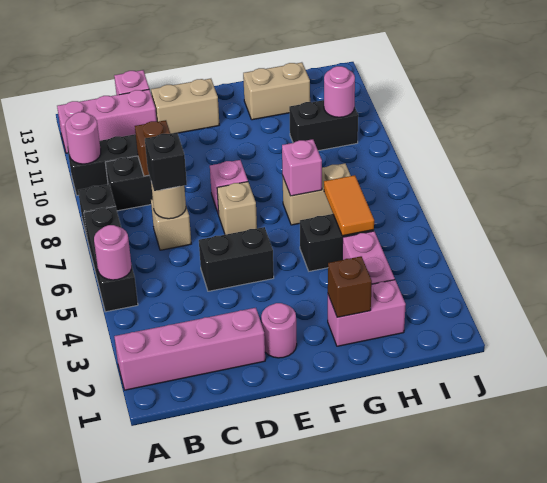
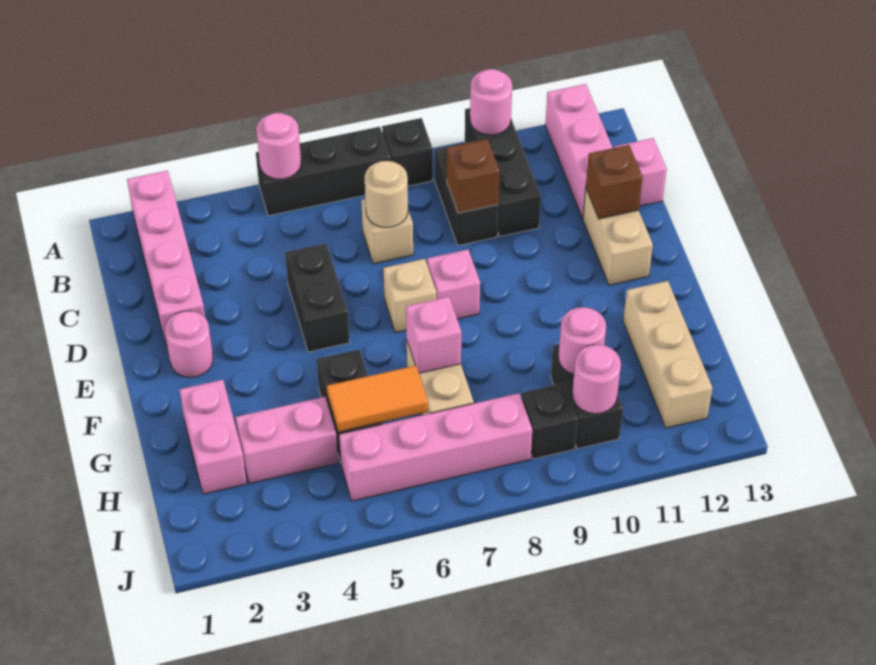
black brick C7 level 3 -> black brick I9 level 1
brown brick G2 level 2 -> brown brick D12 level 2
tan brick G12:H12 level 1 -> tan brick G12:I12 level 1
none -> pink round brick H10 level 2
none -> pink brick I5:I8 level 1

